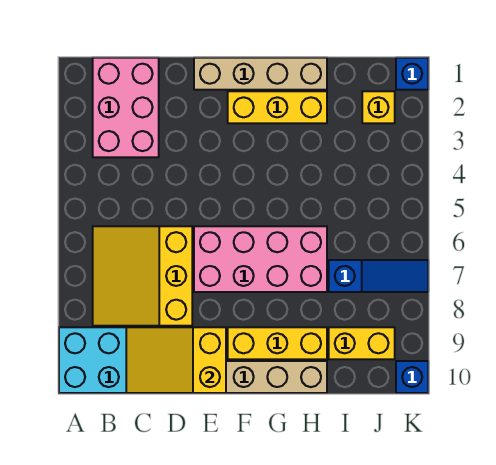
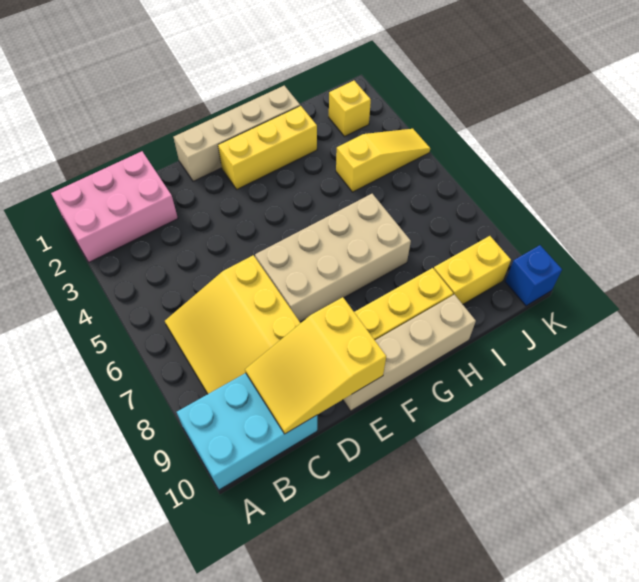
pink brick B1:C3 level 1 -> pink brick A1:C2 level 1
pink brick E6:H7 level 1 -> tan brick E6:H7 level 1
none -> yellow slope I4:K4 level 1 top I
blue slope I7:K7 level 1 top I -> none
blue brick K1 level 1 -> none

